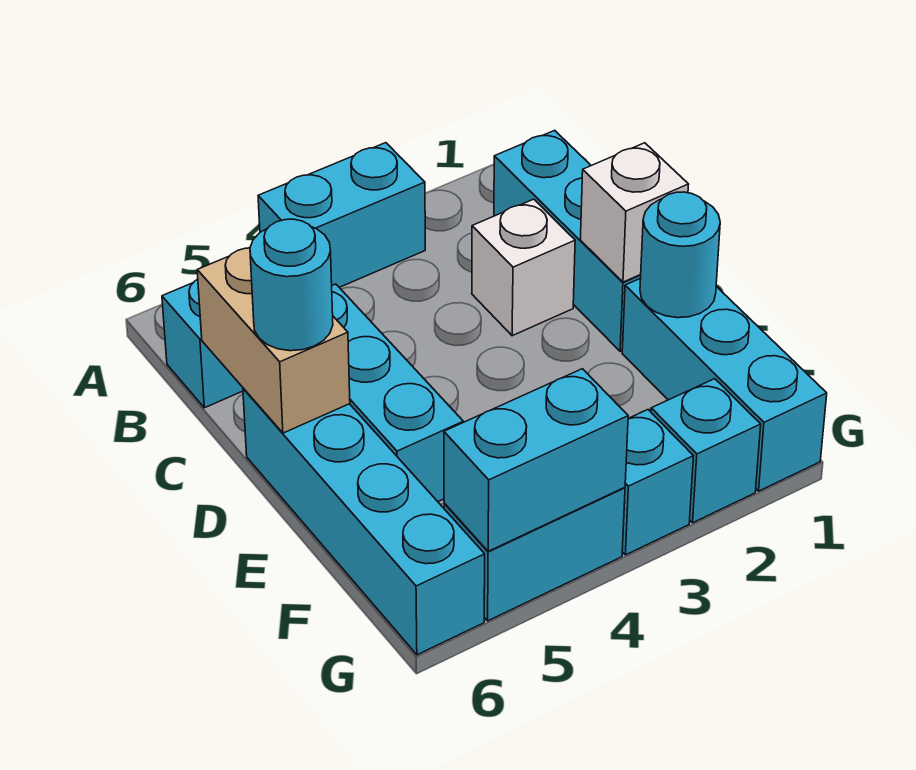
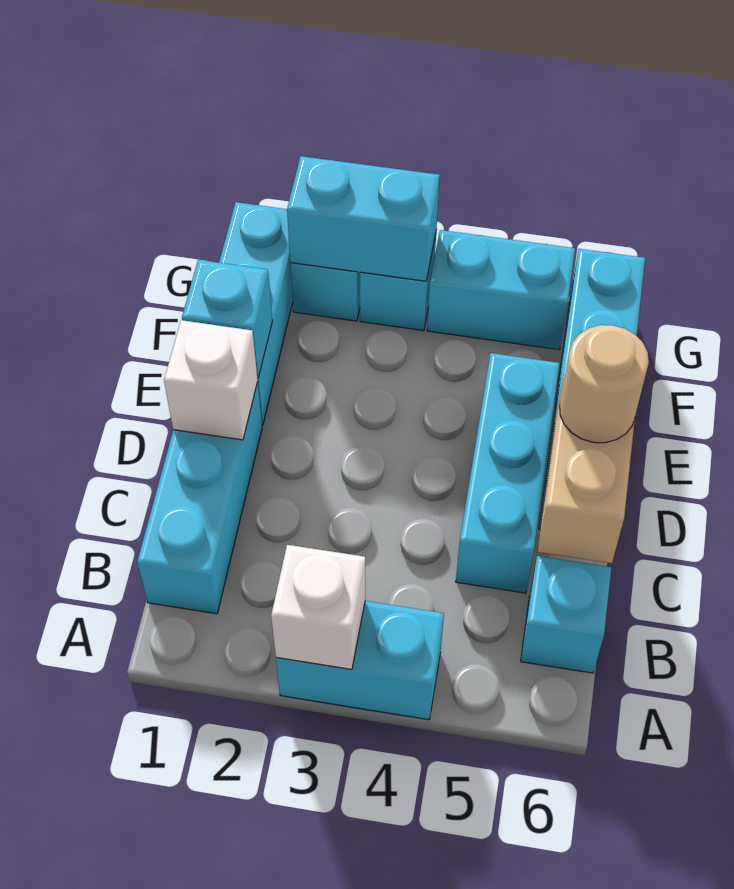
white brick C2 level 1 -> white brick A3 level 2
cyan round brick D6 level 3 -> tan round brick D6 level 3
cyan round brick E1 level 2 -> cyan brick E1 level 2
cyan brick G4:G5 level 2 -> cyan brick G2:G3 level 2

